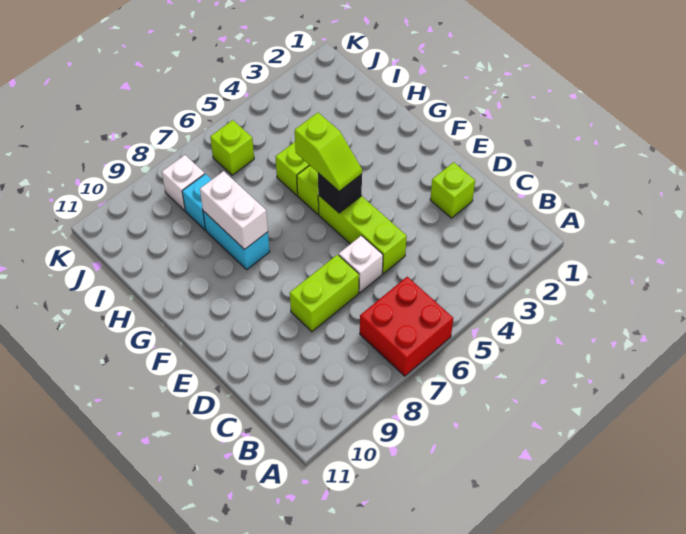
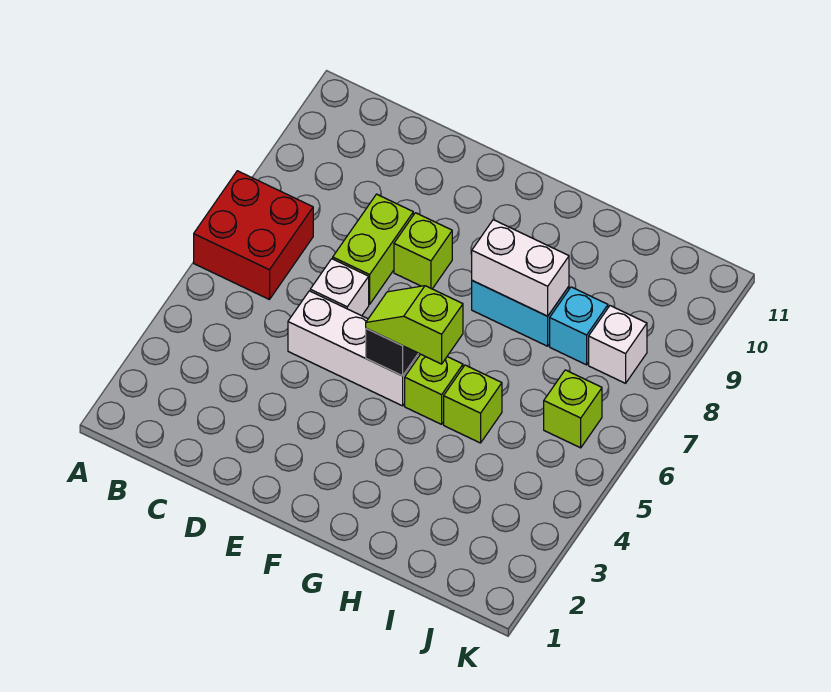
lime brick D2 level 1 -> lime brick E8 level 1
lime brick D5:F5 level 1 -> white brick D5:F5 level 1

